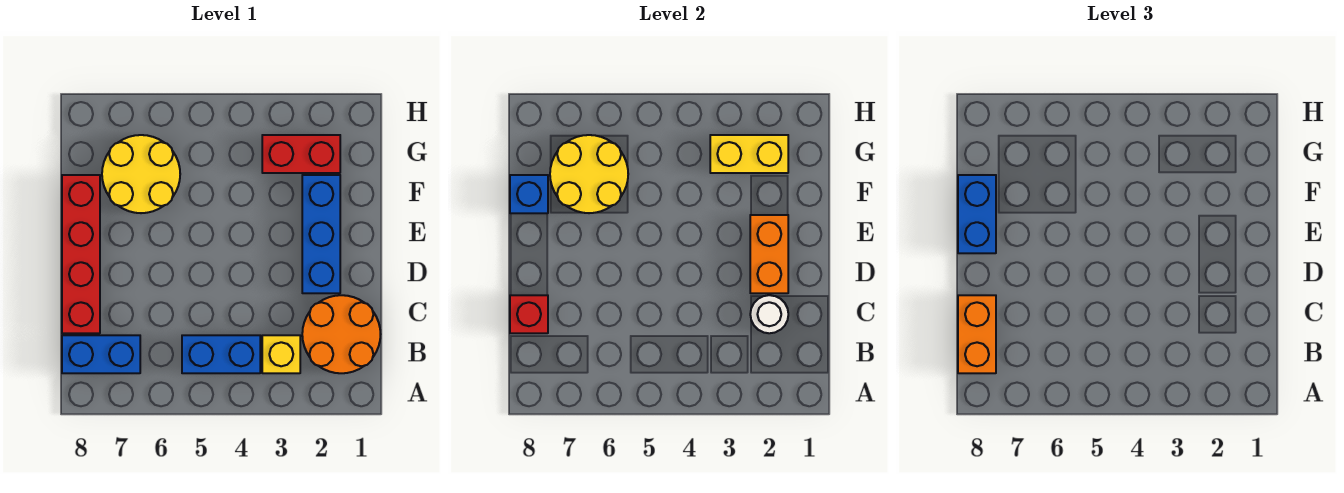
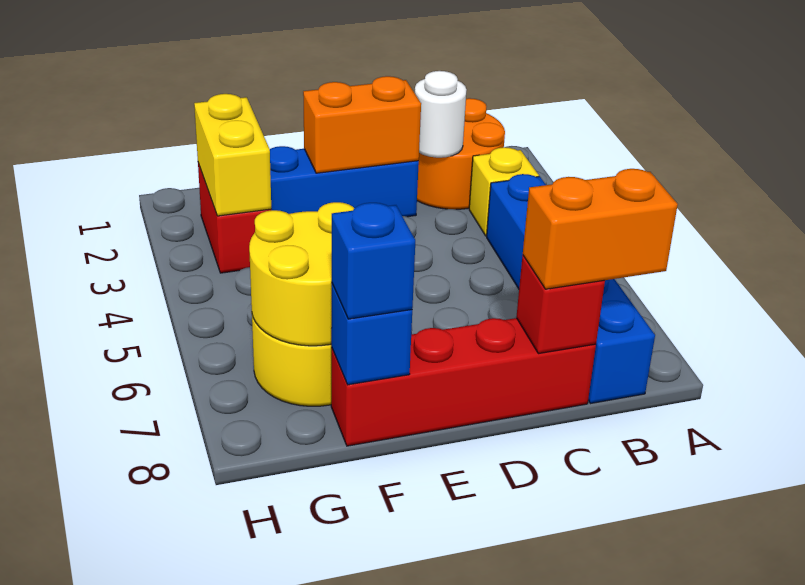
blue brick E8:F8 level 3 -> blue brick F8 level 3

